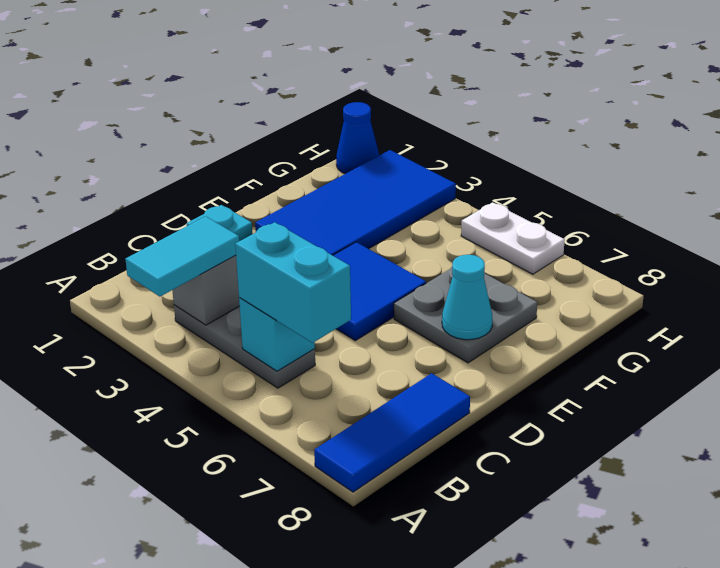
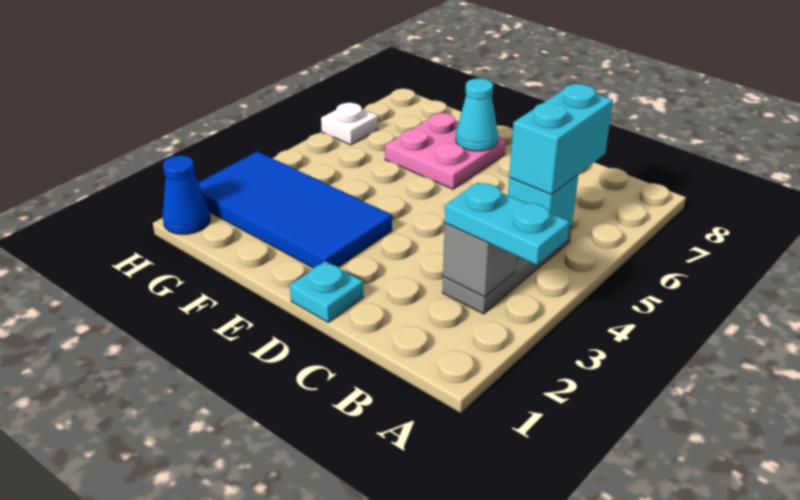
cyan tile A3:B3 level 3 -> cyan plate A3:B3 level 3
blue tile A8:C8 level 1 -> none
blue tile D4:E5 level 1 -> none
grey plate E6:F7 level 1 -> pink plate E6:F7 level 1
white plate H5:H6 level 1 -> white plate H6 level 1

